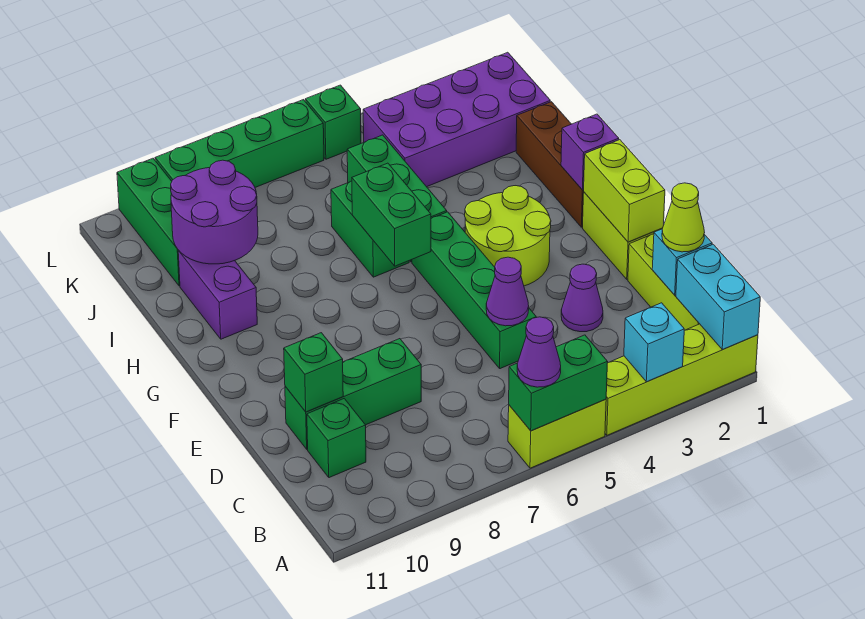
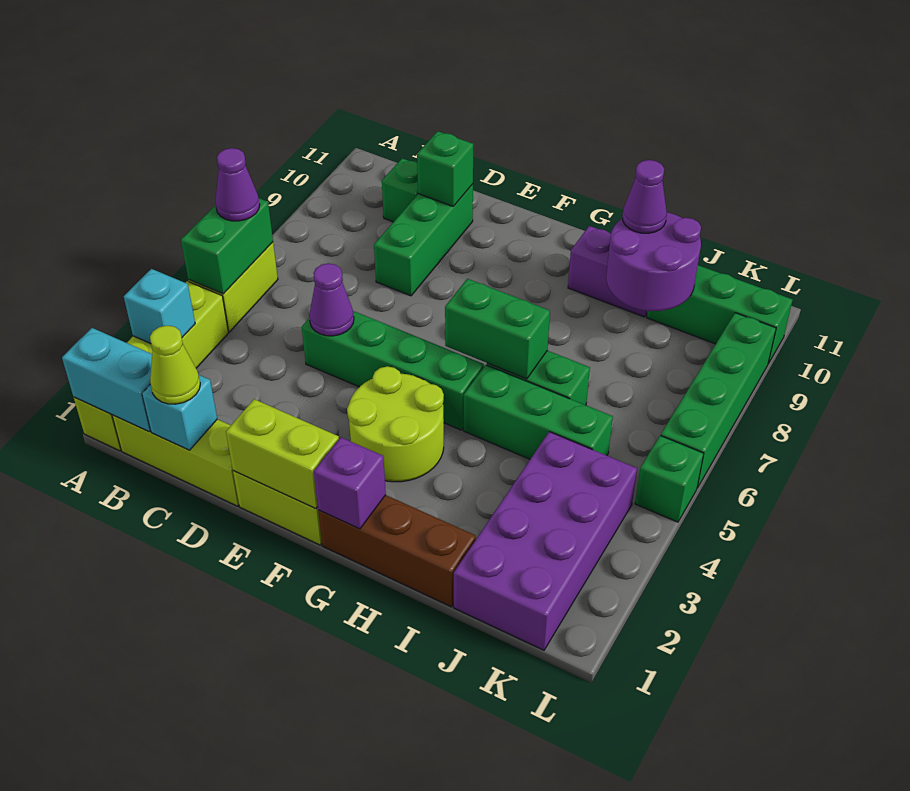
purple cone D3 level 1 -> purple cone I10 level 3

